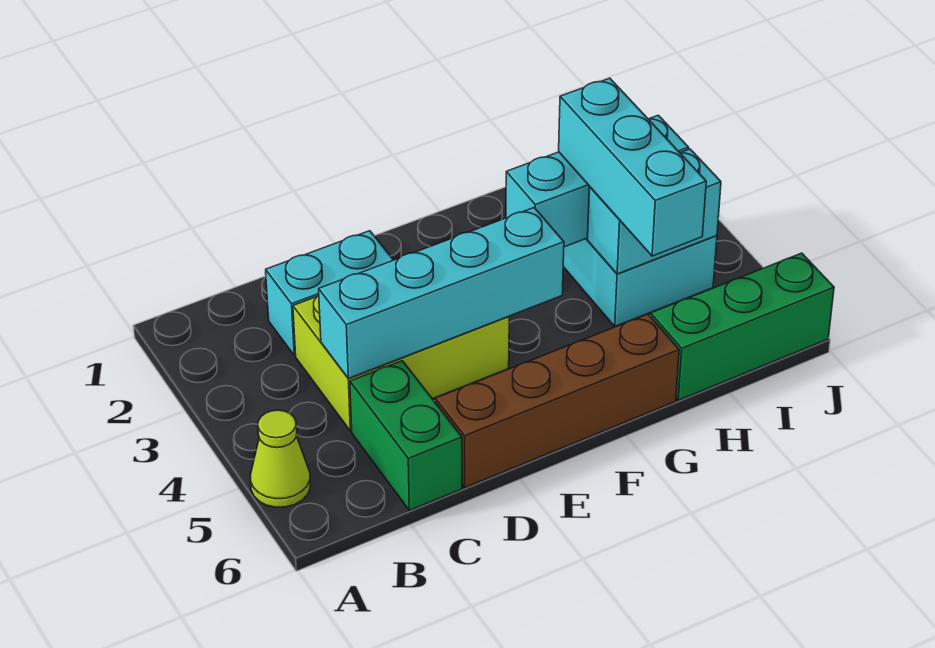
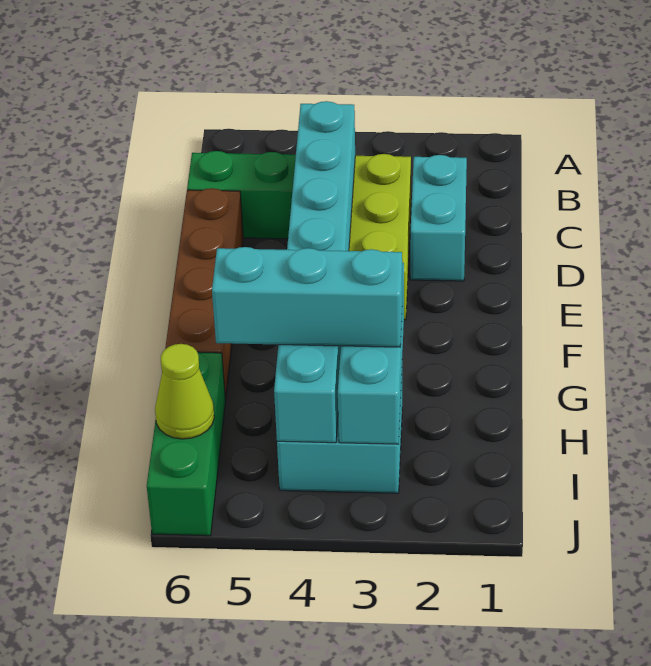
lime cone A5 level 1 -> lime cone I6 level 2

